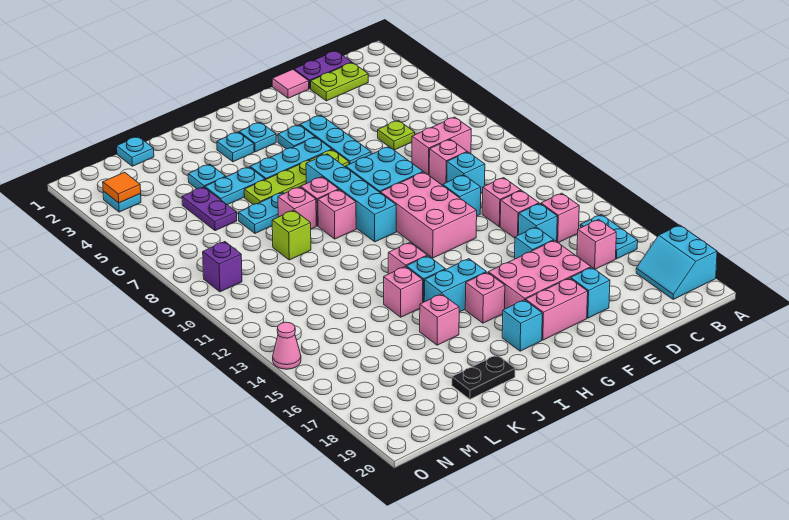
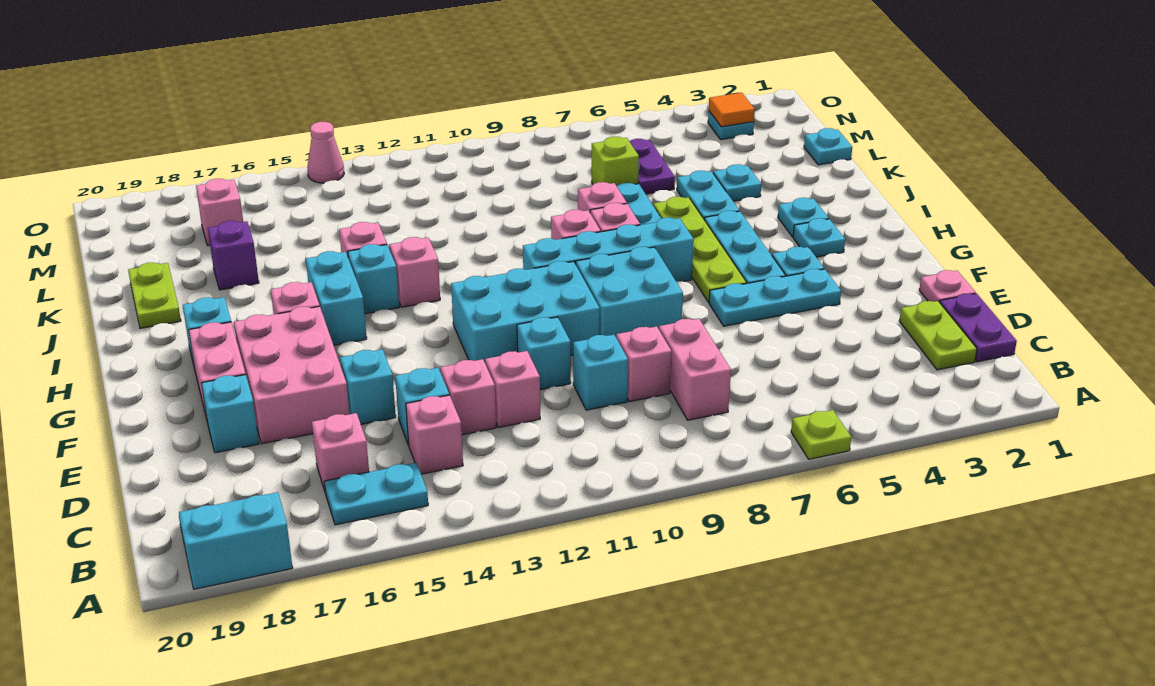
lime plate D6 level 1 -> lime plate A6 level 1
pink tile E1 level 1 -> pink plate E1 level 1
pink brick F10:G12 level 1 -> cyan brick F10:G12 level 1
pink brick J16 level 1 -> pink brick M17 level 1
black plate J19:K19 level 1 -> lime plate J19:K19 level 1
lime brick K9 level 1 -> lime brick L7 level 1
purple plate L5:L6 level 1 -> purple plate L6:M6 level 1
purple brick N9 level 1 -> purple brick K17 level 1

